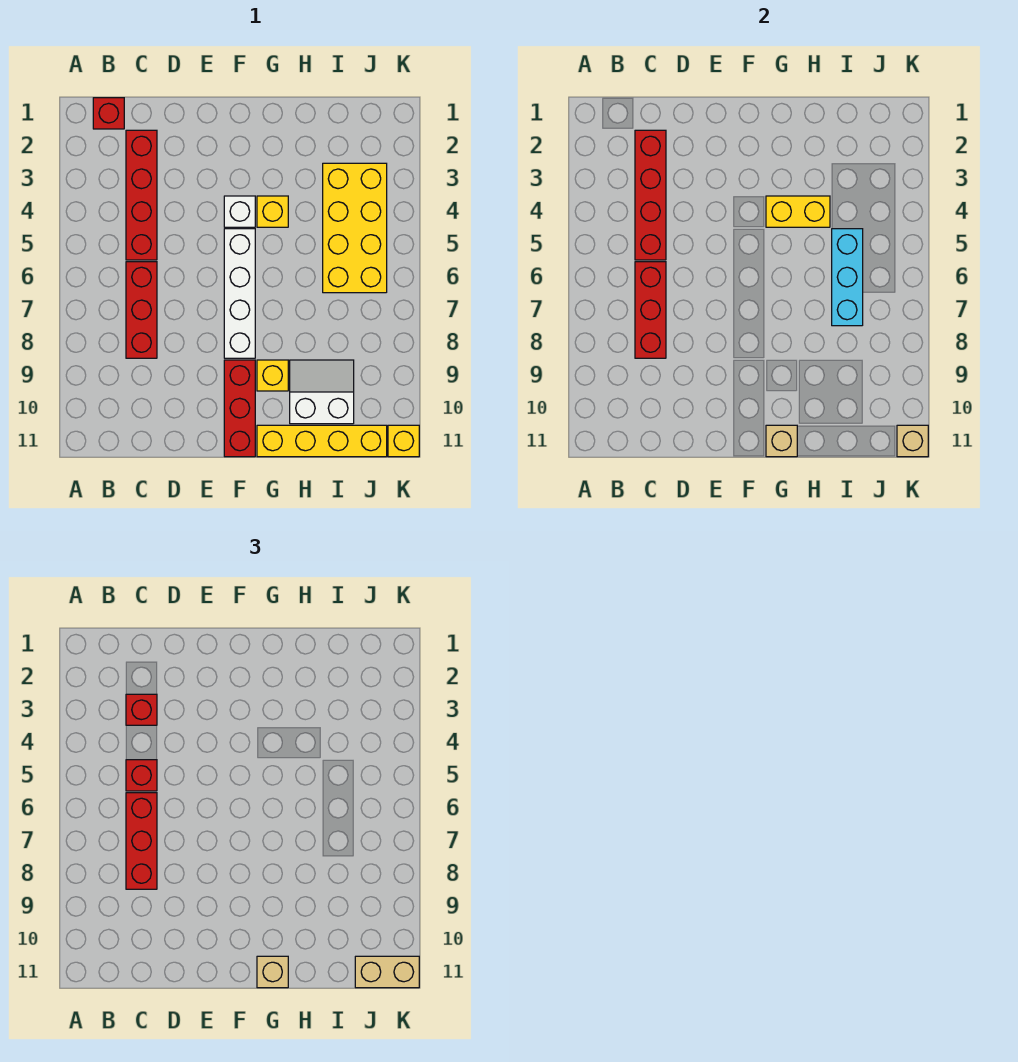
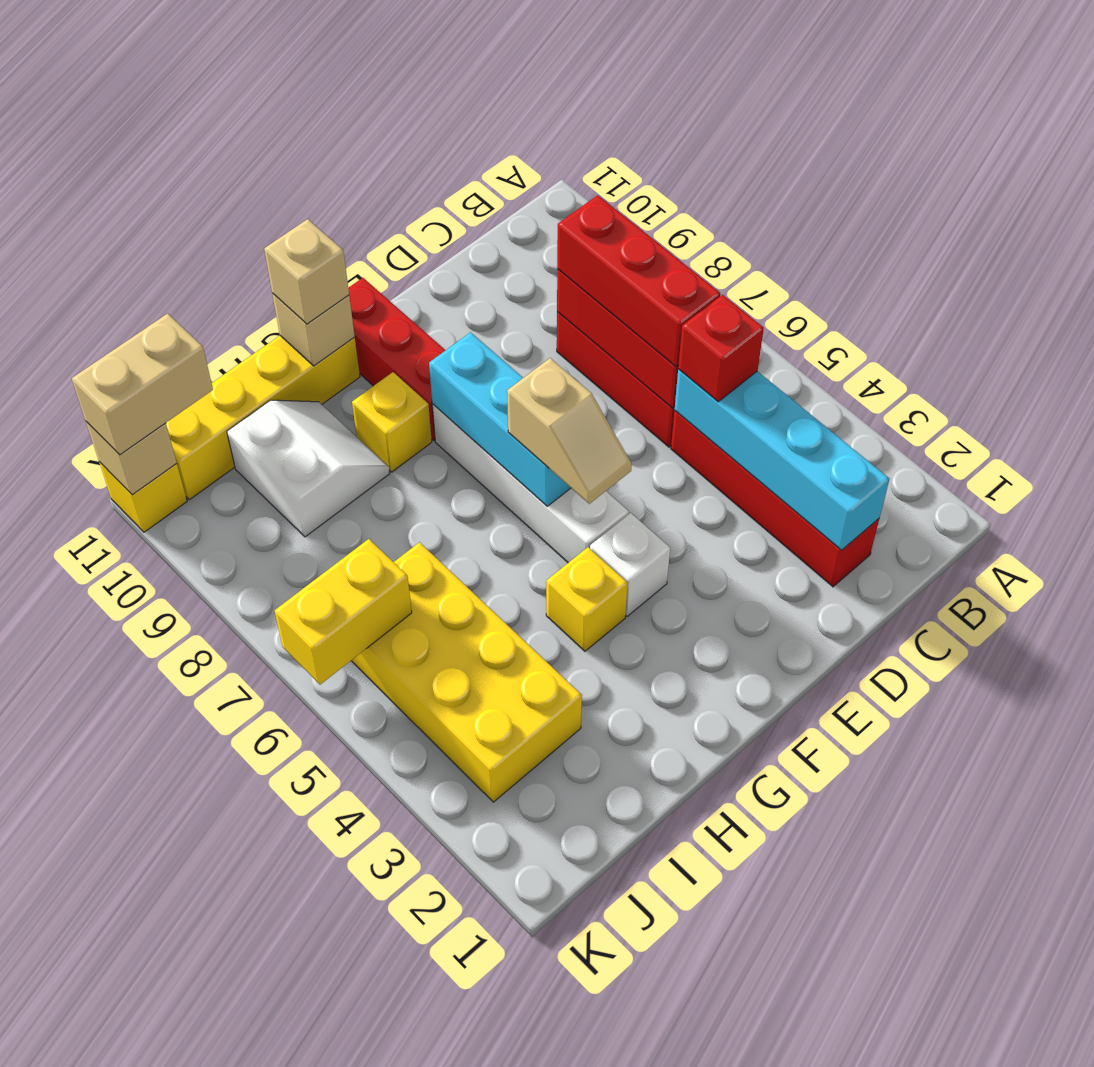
red brick B1 level 1 -> none
red brick C2:C5 level 2 -> cyan brick C2:C5 level 2
red brick C3 level 3 -> none
none -> tan slope F5:F6 level 3 top 6
yellow brick G4:H4 level 2 -> yellow brick J6:K6 level 2
white slope H9:I10 level 1 top 10 -> white slope H9:I10 level 1 top I
cyan brick I5:I7 level 2 -> cyan brick F6:F8 level 2

